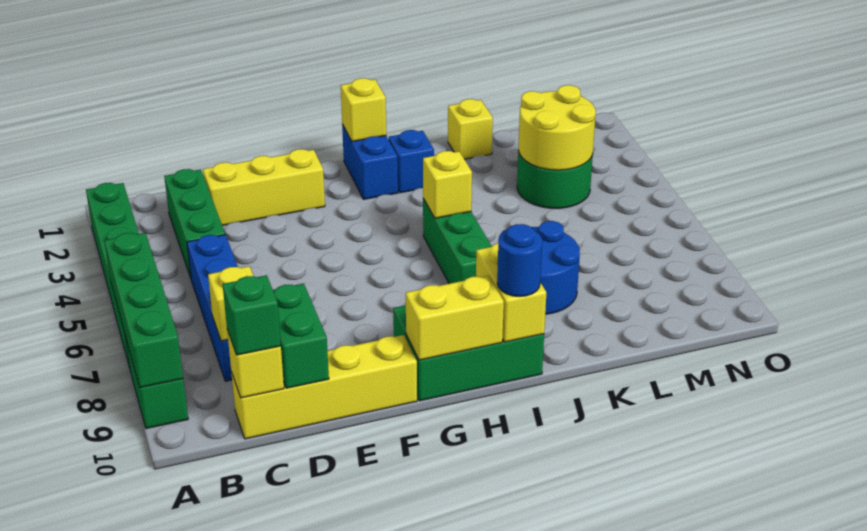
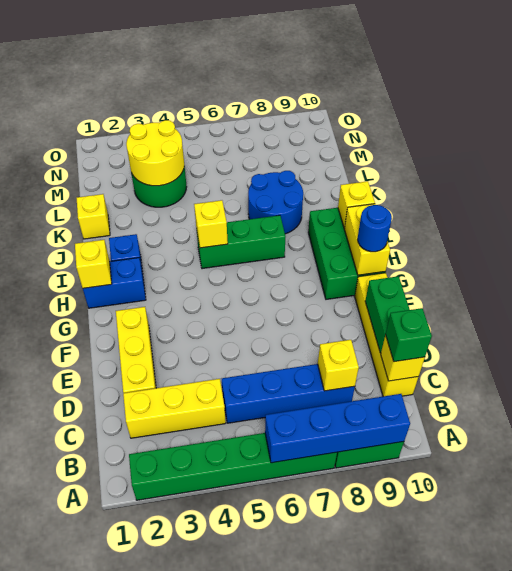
green brick A6:A9 level 2 -> blue brick A6:A9 level 2
green brick C2:C4 level 1 -> yellow brick C2:C4 level 1
green brick D9:D10 level 2 -> green brick D10:E10 level 2
yellow brick I9:I10 level 2 -> yellow brick I10 level 2
blue round brick I10 level 3 -> blue round brick G10 level 3

